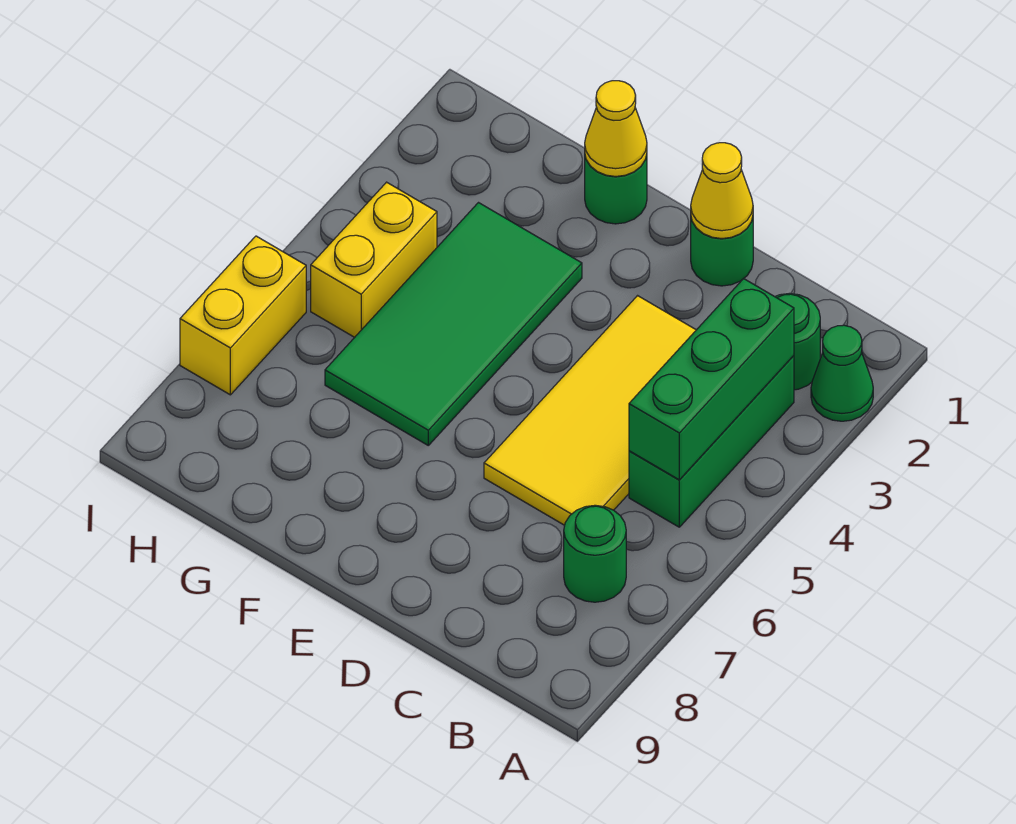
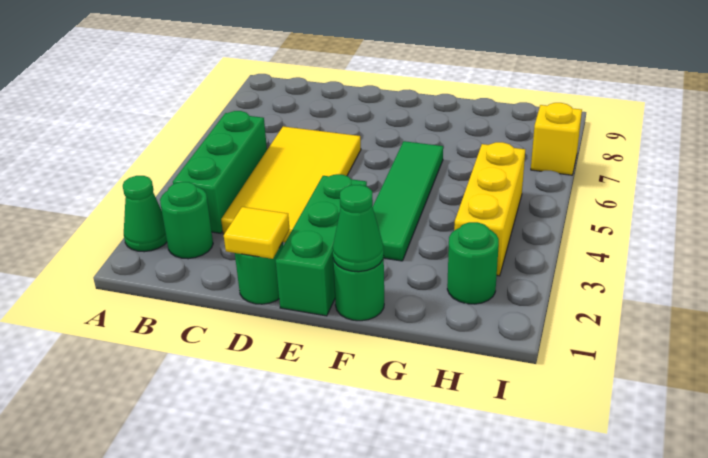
green brick B3:B5 level 2 -> green brick E1:E3 level 1
green round brick B7 level 1 -> green round brick H2 level 1
yellow cone D1 level 2 -> yellow tile D1 level 2
yellow cone F1 level 2 -> green cone F1 level 2
green tile F3:G6 level 1 -> green tile F3:F6 level 1
yellow brick H4:H5 level 1 -> yellow brick H3:H5 level 1
yellow brick I6:I7 level 1 -> yellow brick I7 level 1

